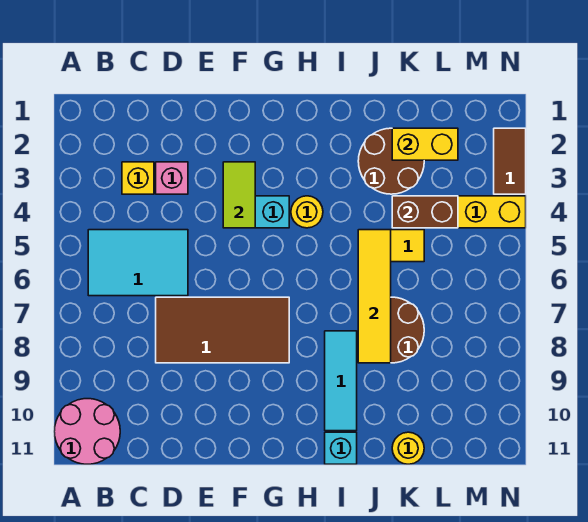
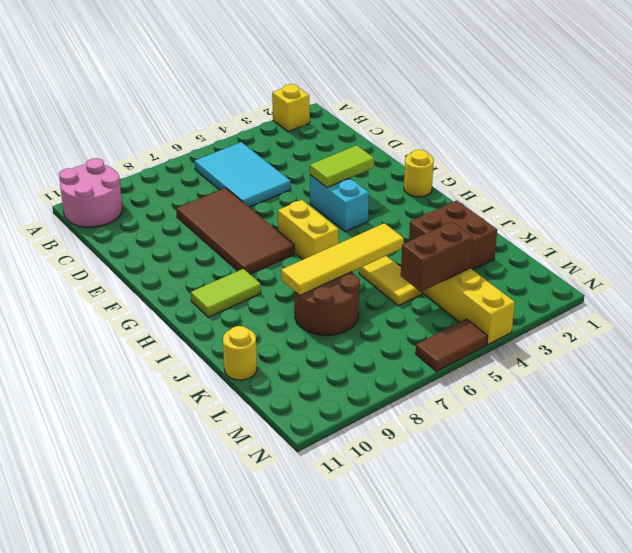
yellow brick C3 level 1 -> yellow brick A2 level 1
pink brick D3 level 1 -> none
yellow round brick H4 level 1 -> yellow round brick G1 level 1
none -> lime tile H9:H10 level 1
cyan tile I8:I10 level 1 -> none
cyan brick I11 level 1 -> none
brown round brick J2:K3 level 1 -> brown brick J2:K3 level 1
yellow brick K2:L2 level 2 -> yellow brick G6:H6 level 1
brown brick K4:L4 level 2 -> brown brick L4:L5 level 2
brown tile N2:N3 level 1 -> brown tile N5:N6 level 1

